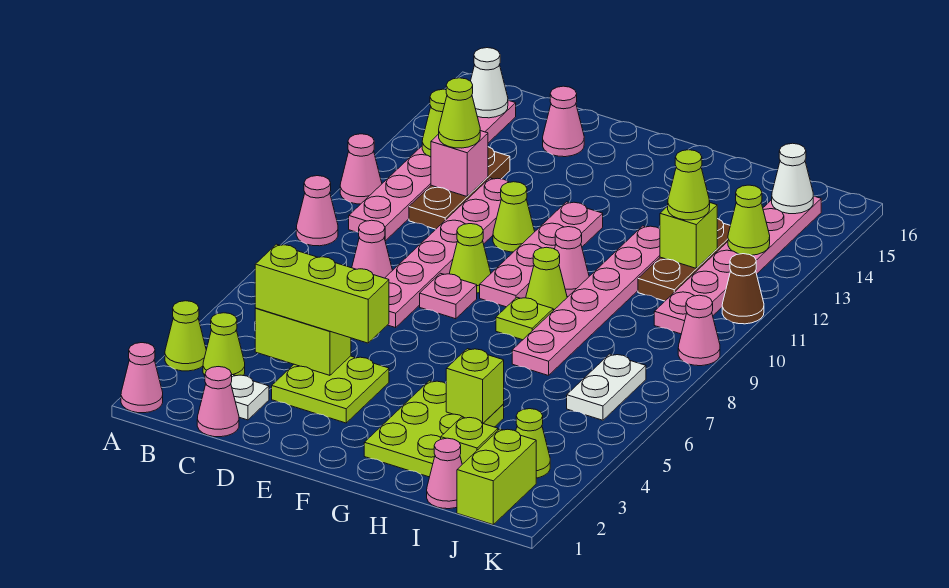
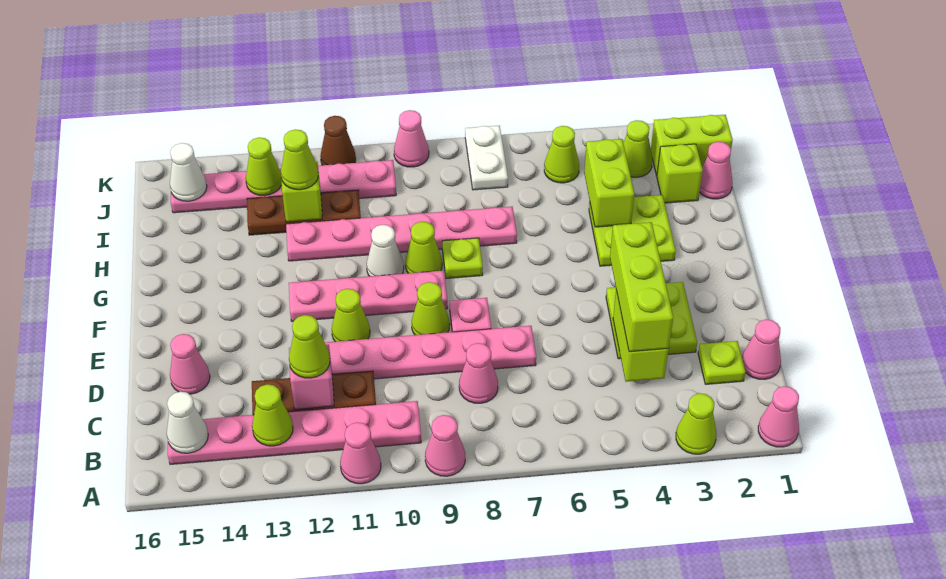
lime cone B3 level 1 -> lime cone J5 level 1
white plate C2 level 1 -> lime plate C2 level 1
lime plate G2:H4 level 1 -> lime plate G3:H4 level 1
pink cone G10 level 1 -> white cone G10 level 1
lime brick H4 level 2 -> lime brick H4:I4 level 2
white plate J6:J7 level 1 -> white plate J7:K7 level 1

